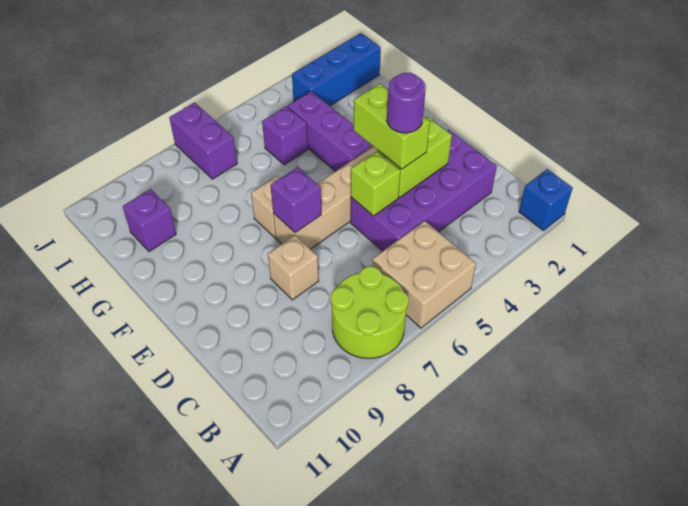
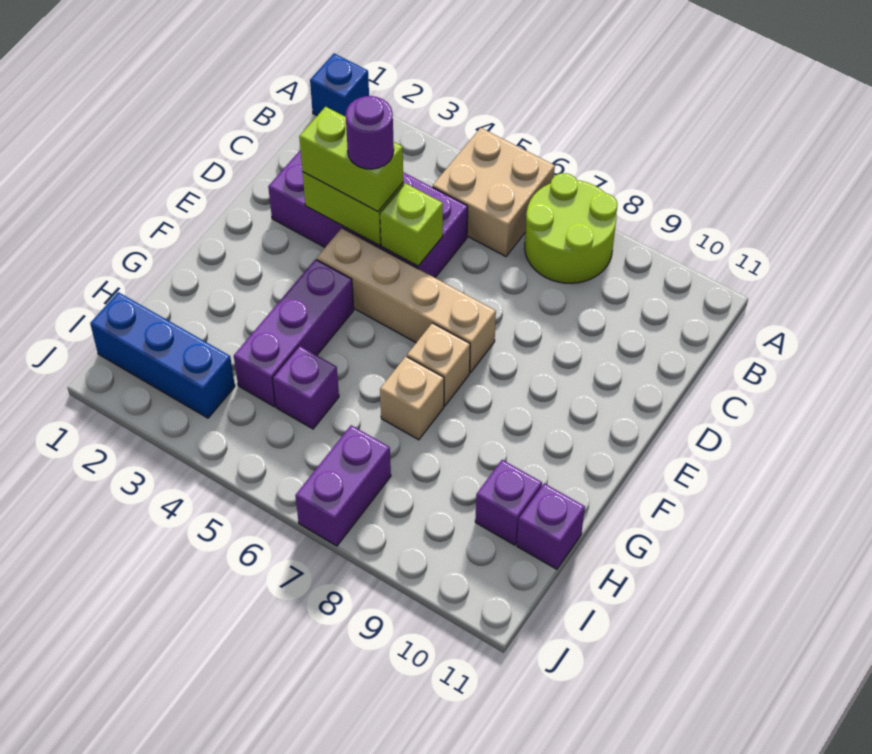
lime brick D4:E4 level 3 -> lime brick D3:D4 level 3
tan brick D8 level 1 -> tan brick G7 level 1
purple brick E7 level 2 -> purple brick H11 level 1

